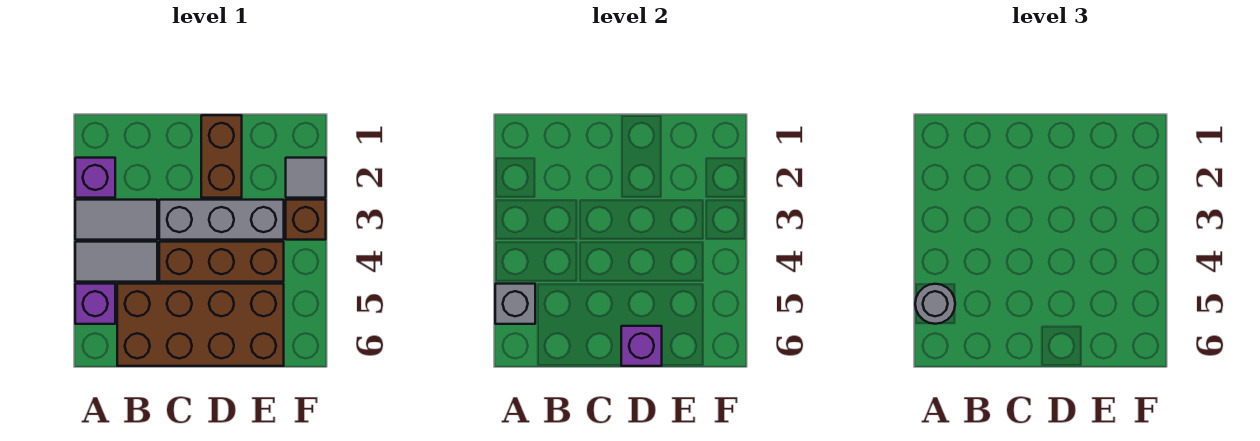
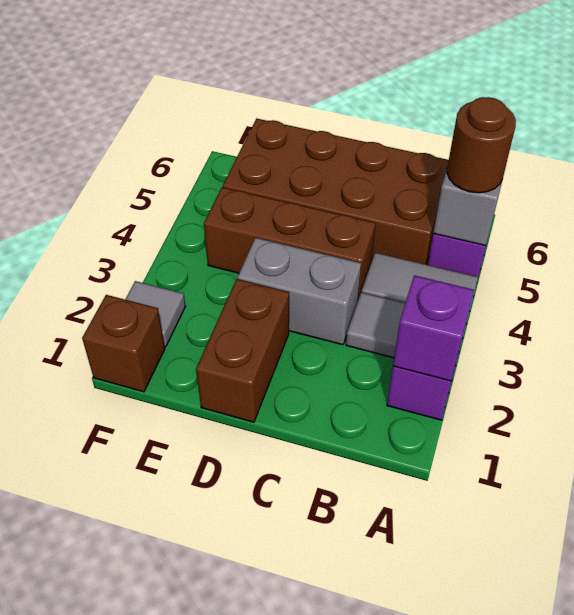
grey round brick A5 level 3 -> brown round brick A5 level 3
grey brick C3:E3 level 1 -> grey brick C3:D3 level 1
purple brick D6 level 2 -> purple brick A2 level 2
brown brick F3 level 1 -> brown brick F1 level 1

